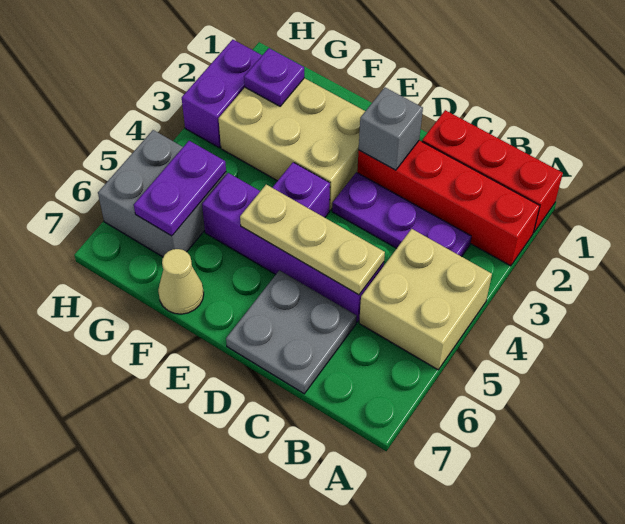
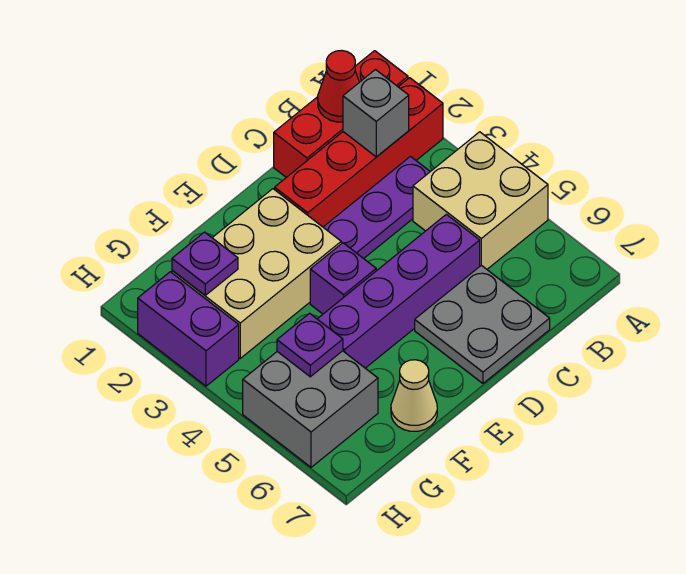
none -> red cone B1 level 2
tan plate C5:E5 level 2 -> none
grey brick D2 level 2 -> grey brick B2 level 2
purple plate G5:G6 level 2 -> purple plate G5 level 2

